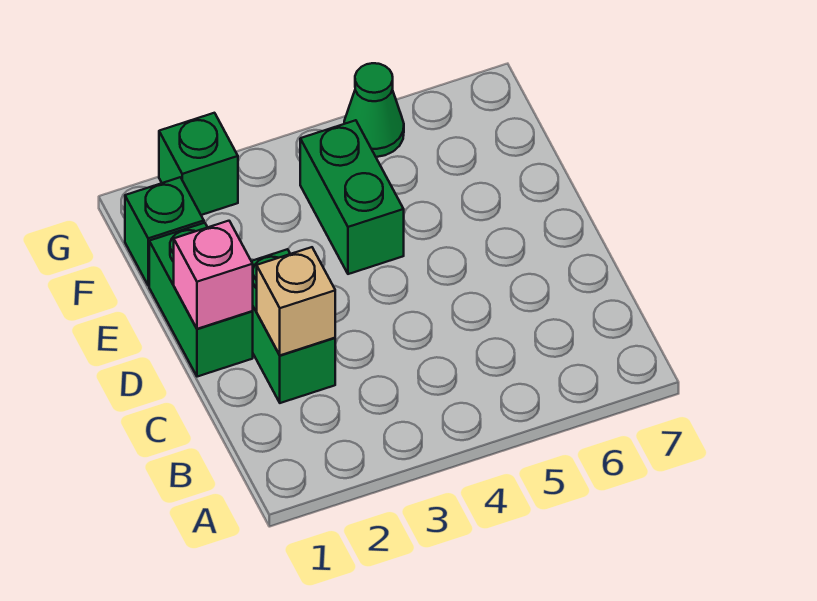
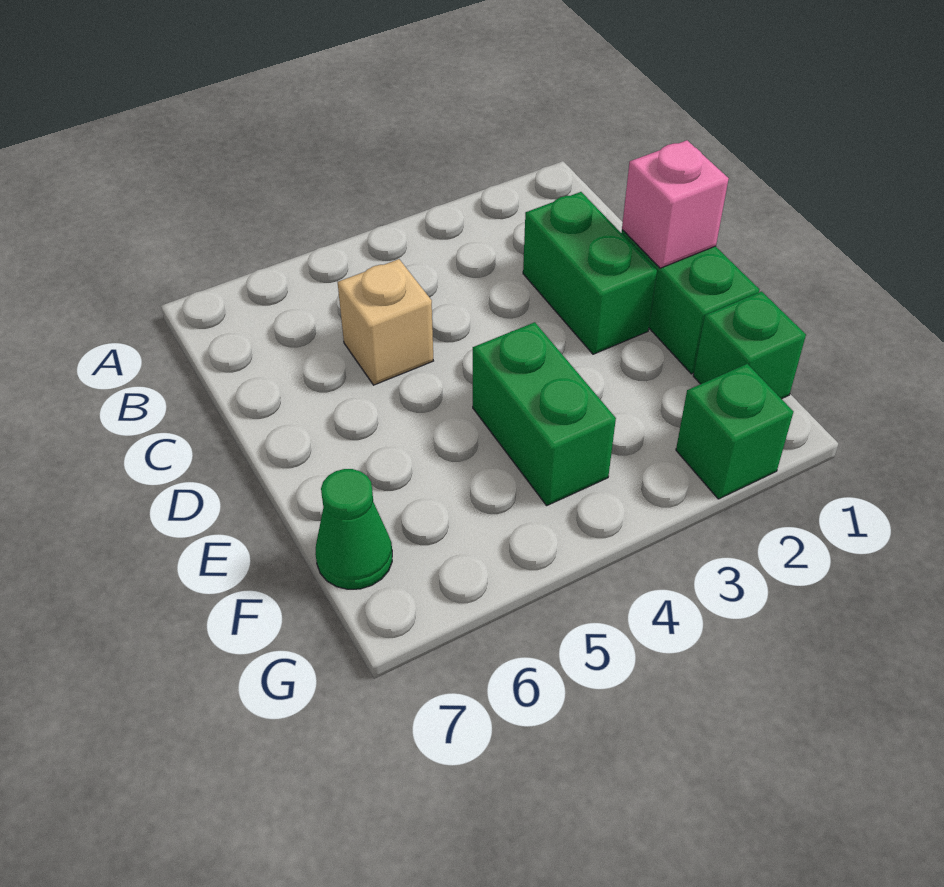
tan brick C2 level 2 -> tan brick C5 level 1
green cone G5 level 1 -> green cone F7 level 1

